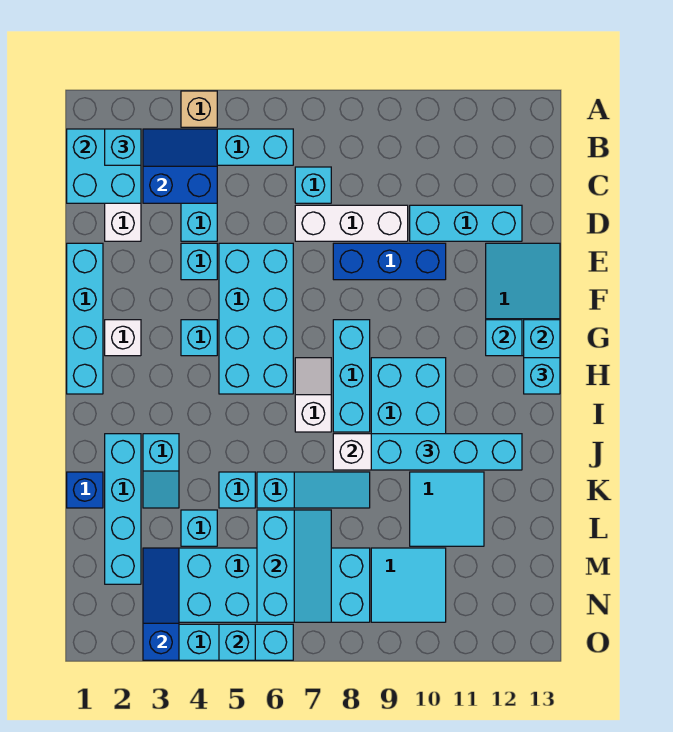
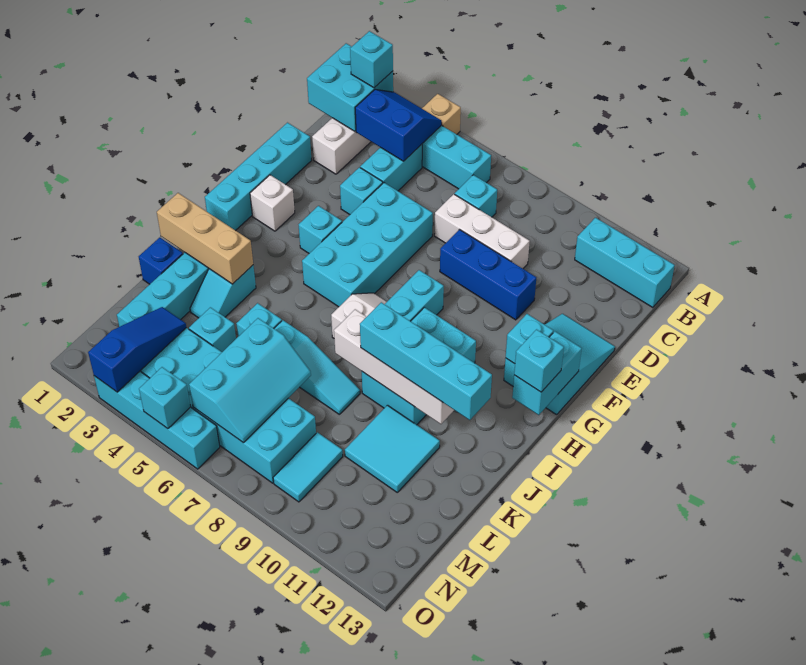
cyan brick D10:D12 level 1 -> cyan brick B11:B13 level 1
none -> tan brick J1:J3 level 2
cyan tile M9:N10 level 1 -> cyan tile M9:N9 level 1

